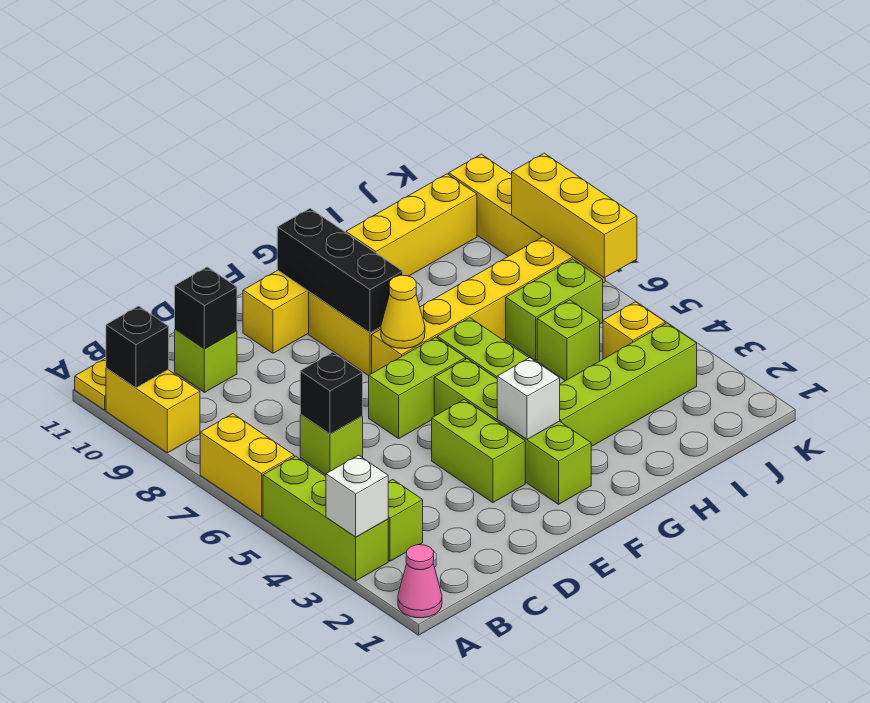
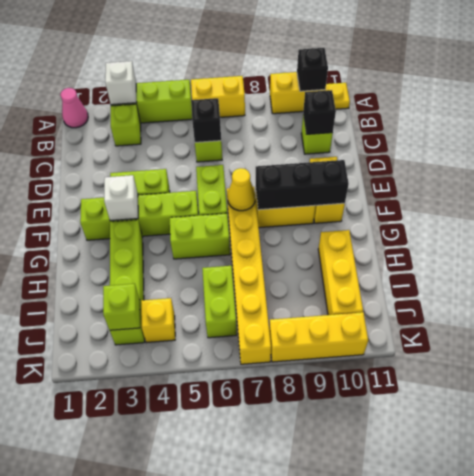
lime brick I5 level 1 -> lime brick J3 level 2
yellow brick K6:K8 level 2 -> none

